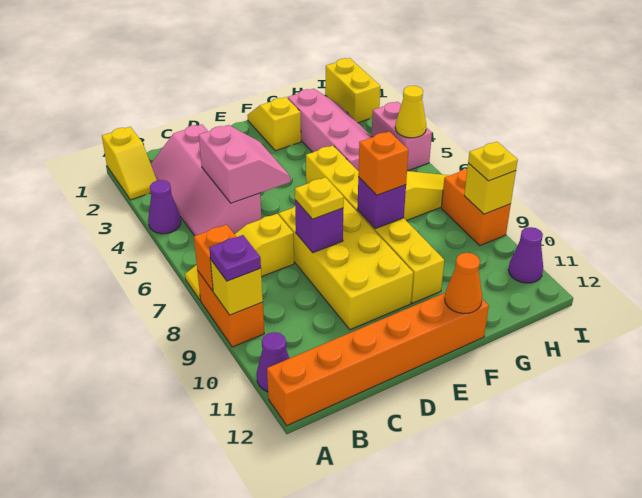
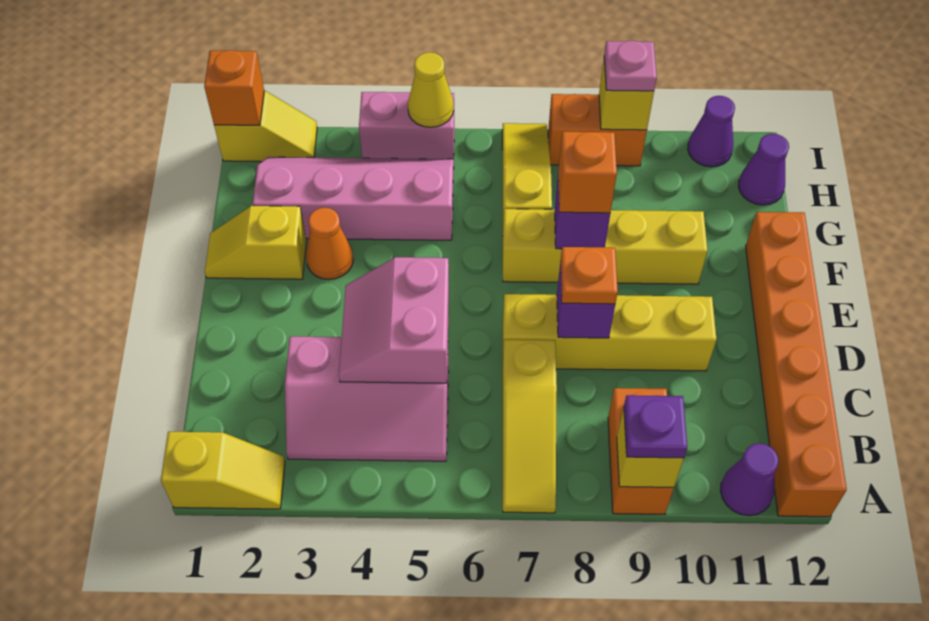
purple cone A4 level 1 -> purple cone H12 level 1
orange brick A8:A9 level 1 -> orange brick A9:B9 level 1
orange brick A8 level 2 -> orange brick I1 level 2
pink slope B2:C5 level 1 top C -> pink slope B3:C5 level 1 top C
pink slope C4:D5 level 2 top C -> pink slope C4:D5 level 2 top 5
yellow brick D7:E10 level 1 -> yellow brick D7:D10 level 1
yellow plate D8 level 3 -> orange plate D8 level 3
yellow brick F5:F10 level 1 -> yellow brick F7:F10 level 1
orange cone F12 level 2 -> orange cone F3 level 1
yellow brick I1:I2 level 1 -> yellow slope I1:I2 level 1 top 1
yellow plate I9 level 3 -> pink plate I9 level 3

